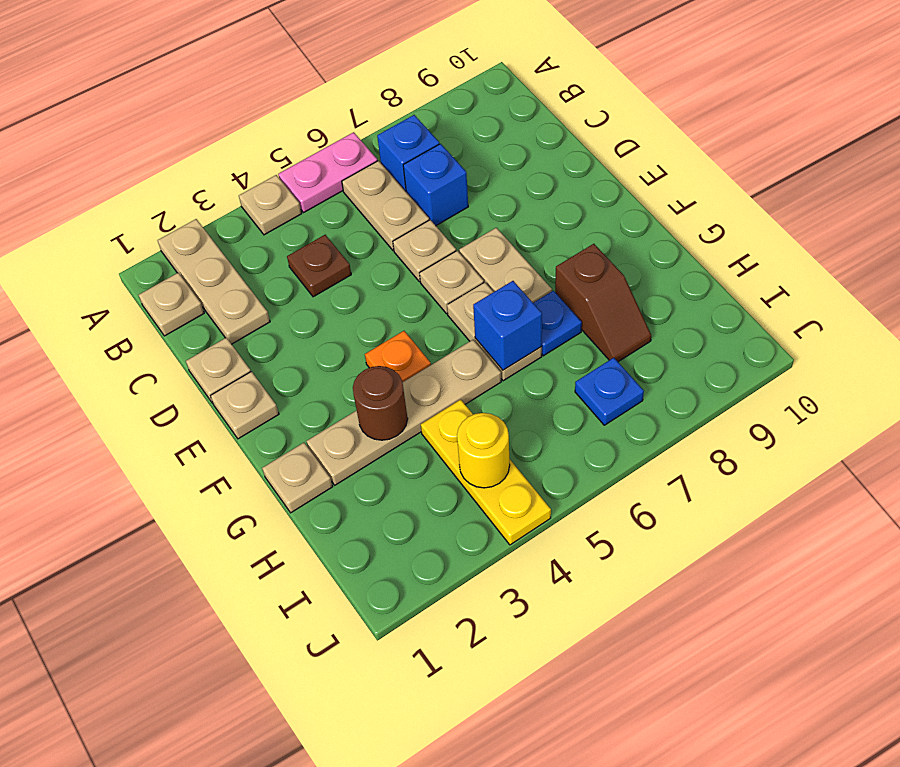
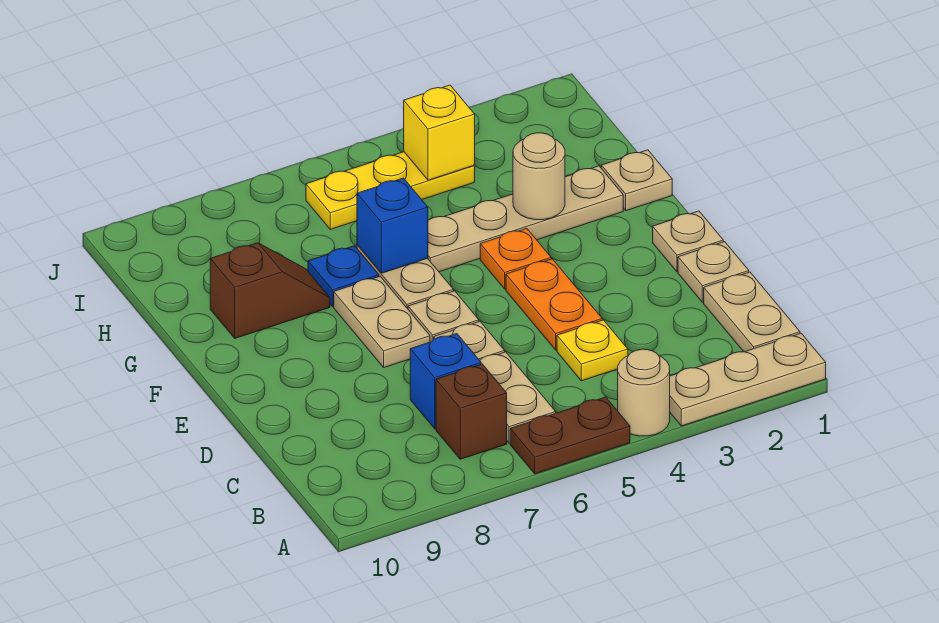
tan plate A2:C2 level 1 -> tan plate A1:A3 level 1
tan plate A4 level 1 -> tan round brick A4 level 1
pink plate A5:A6 level 1 -> brown plate A5:A6 level 1
tan plate B1 level 1 -> tan plate B1:C1 level 1
blue brick B7 level 1 -> brown brick B7 level 1
brown plate C4 level 1 -> yellow plate C4 level 1
none -> orange plate D4:E4 level 1
brown round brick G3 level 2 -> tan round brick G3 level 2
brown slope G8:H8 level 1 top G -> brown slope G8:G9 level 1 top 9
yellow plate H4:J4 level 1 -> yellow plate I4:I6 level 1
yellow round brick I4 level 2 -> yellow brick I4 level 2
blue plate I7 level 1 -> none

